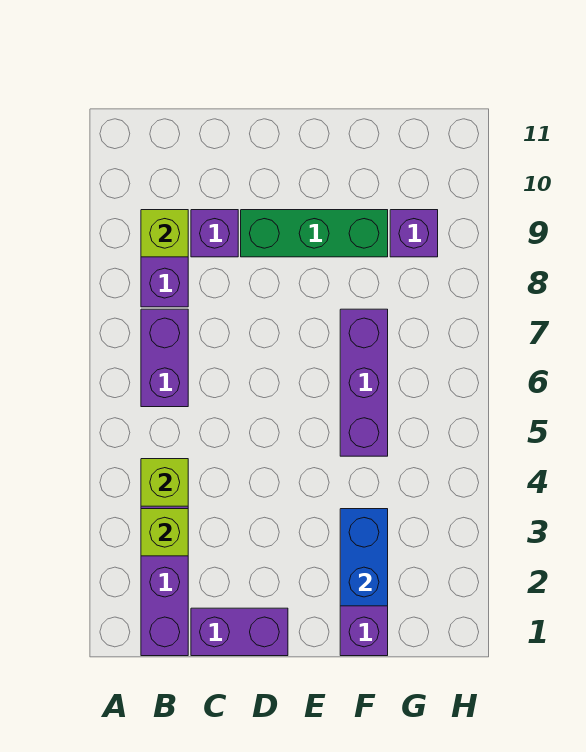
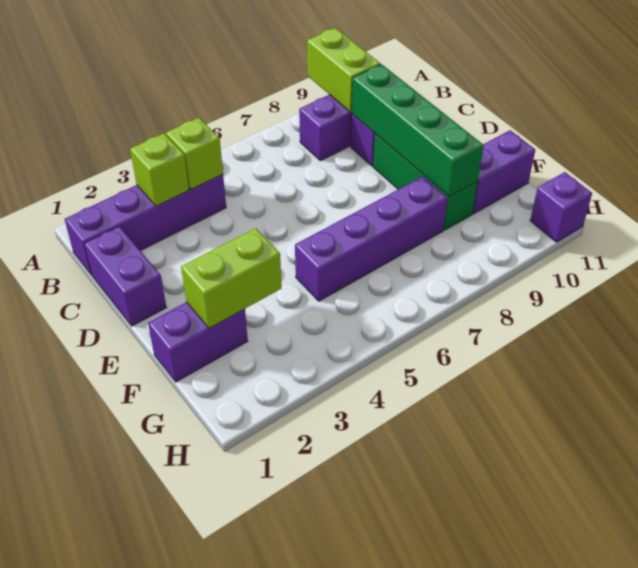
purple brick B6:B7 level 1 -> purple brick F10:F11 level 1
lime brick B9 level 2 -> lime brick A9:B9 level 2
none -> green brick C9:F9 level 2
blue brick F2:F3 level 2 -> lime brick F2:F3 level 2
purple brick F5:F7 level 1 -> purple brick F5:F8 level 1
purple brick G9 level 1 -> purple brick H11 level 1

